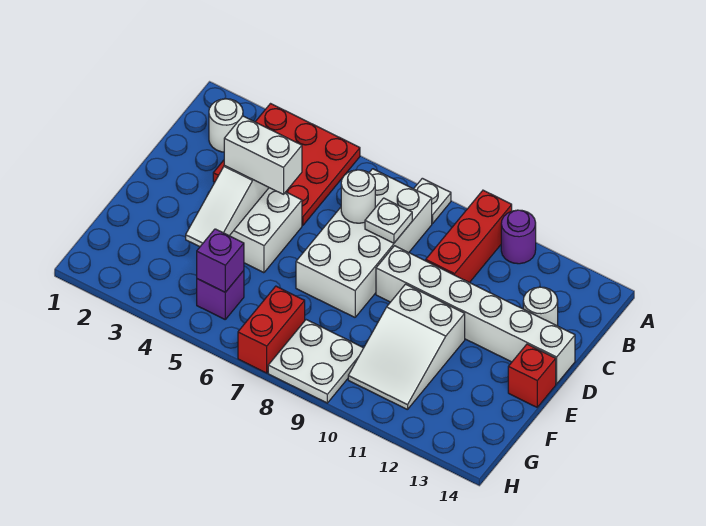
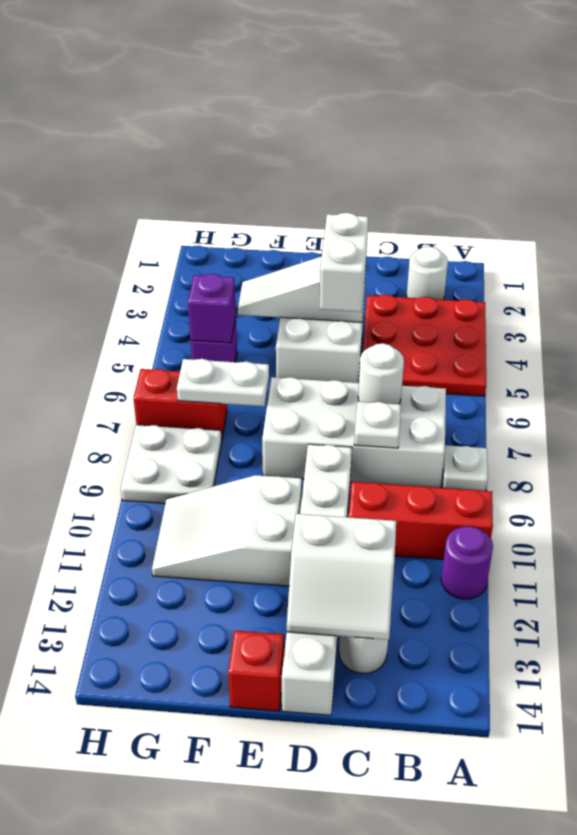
none -> white slope C12:D13 level 2 top 12
none -> white plate F7:G7 level 2

